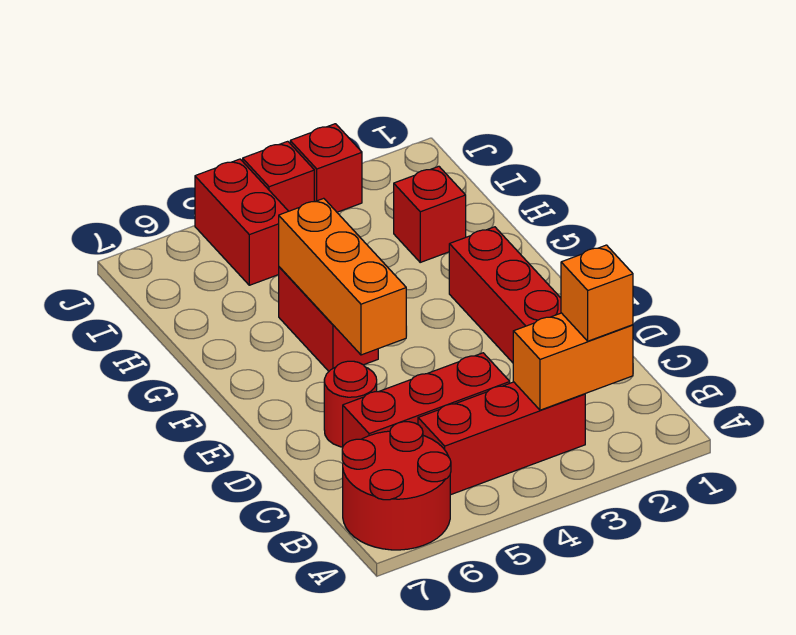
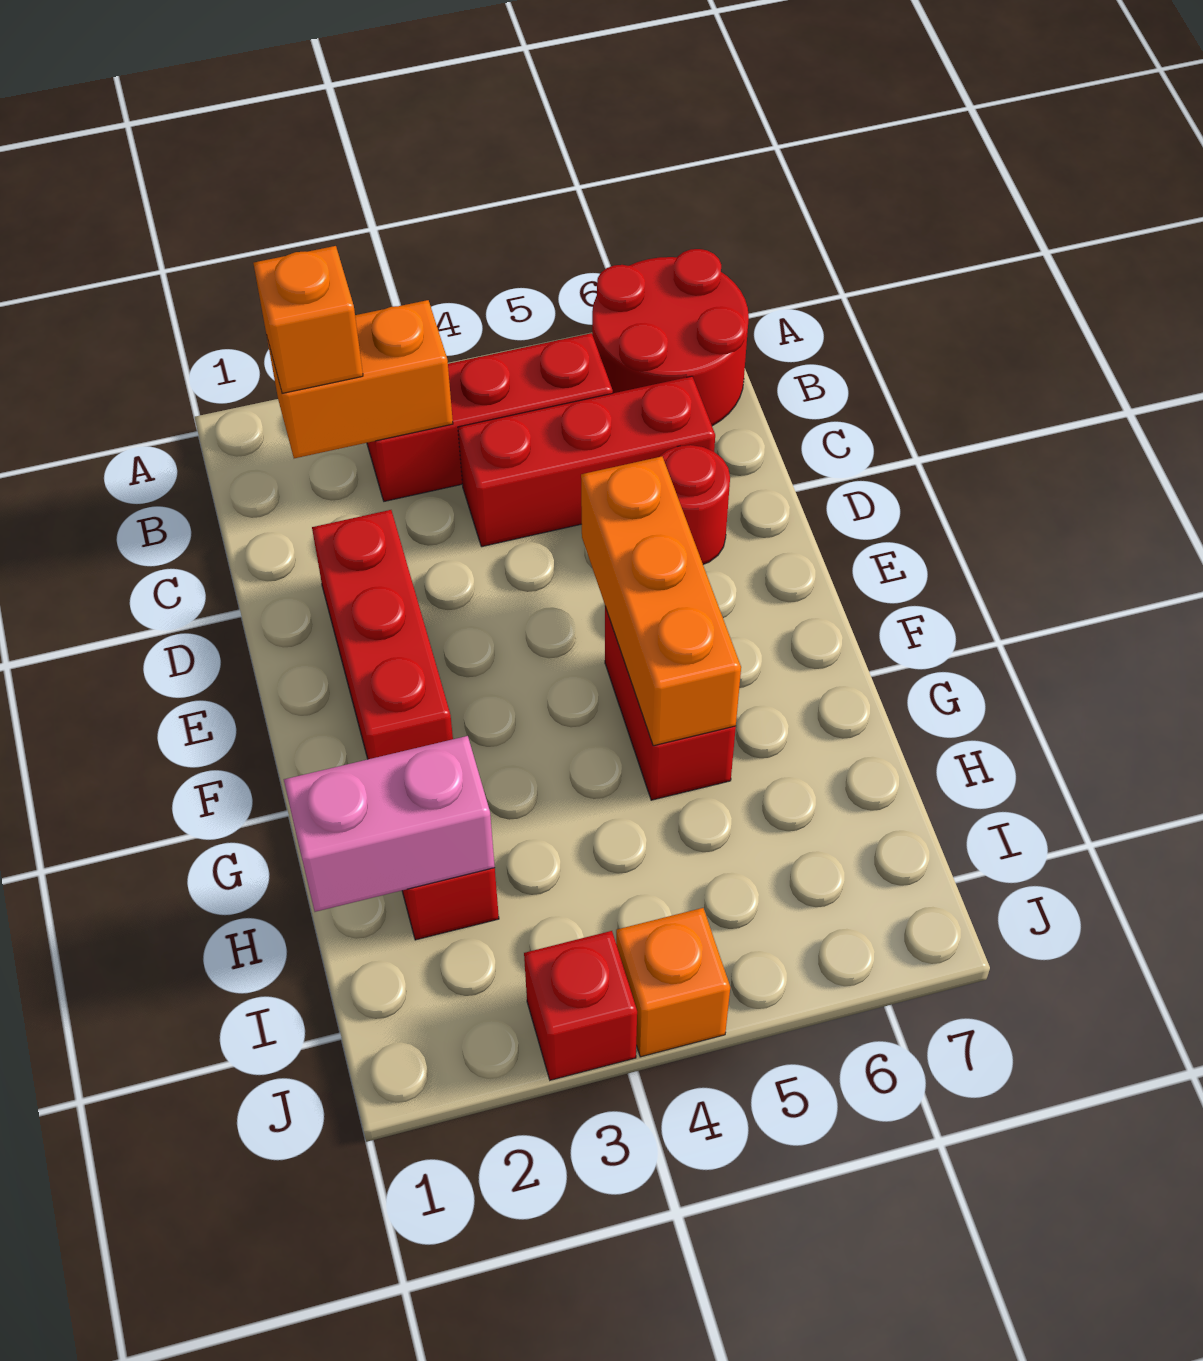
none -> pink brick H1:H2 level 2
red brick I5:J5 level 1 -> none
red brick J4 level 1 -> orange brick J4 level 1

